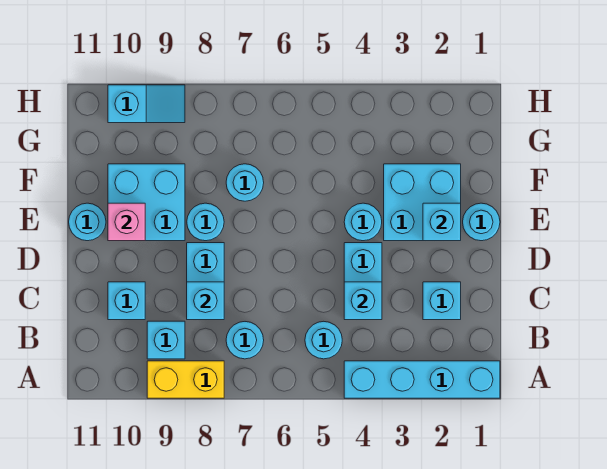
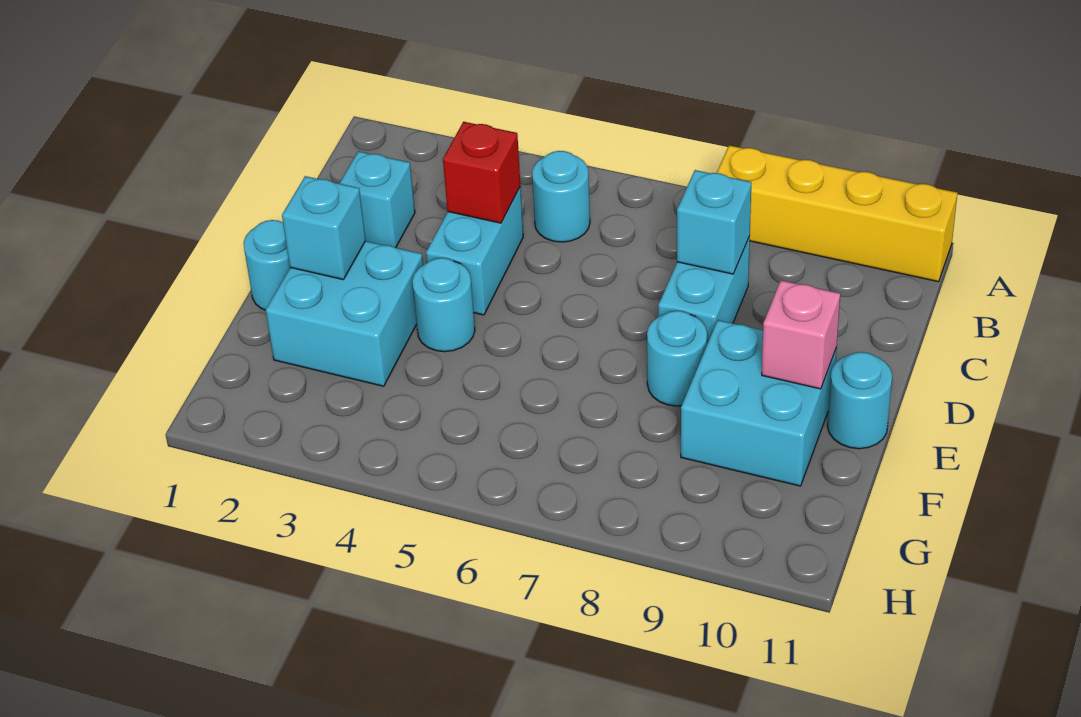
cyan brick A1:A4 level 1 -> none
yellow brick A8:A9 level 1 -> yellow brick A8:A11 level 1
cyan round brick B7 level 1 -> none
cyan brick B9 level 1 -> none
cyan brick C4 level 2 -> red brick C4 level 2
cyan brick C10 level 1 -> none
cyan round brick F7 level 1 -> none
cyan slope H9:H10 level 1 top 10 -> none

